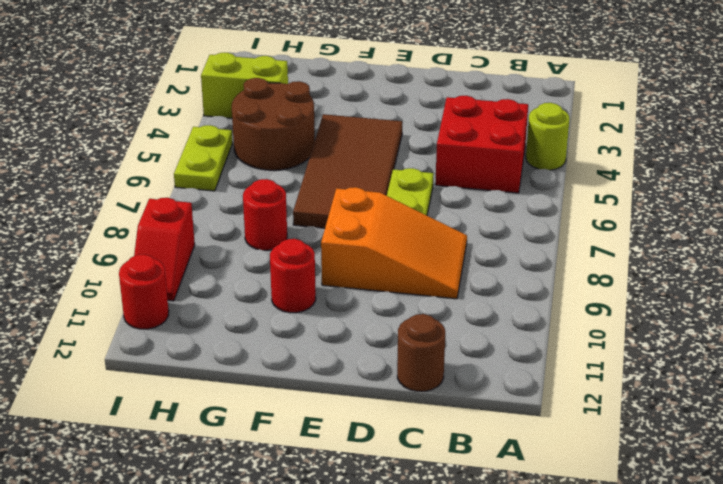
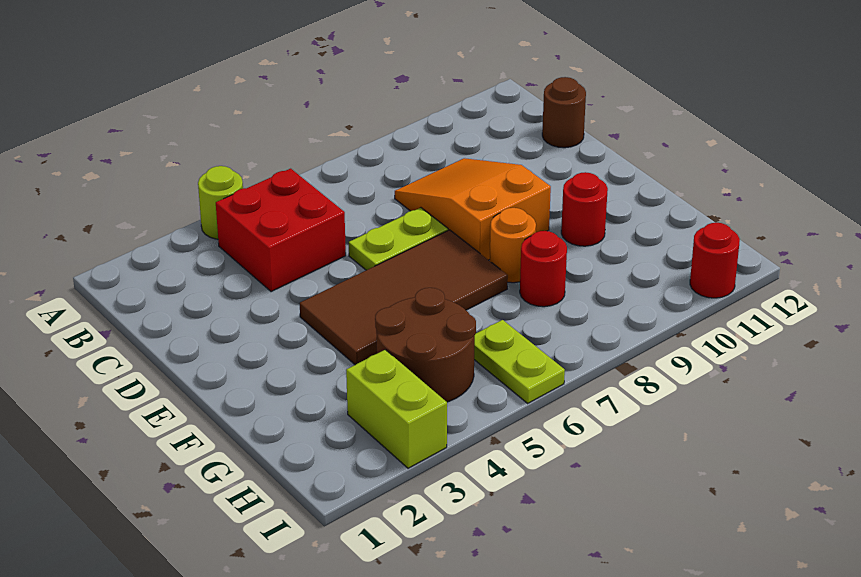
none -> orange round brick F8 level 1
lime plate I5:I6 level 1 -> lime plate H6:I6 level 1
red slope I9:I10 level 1 top 9 -> none

